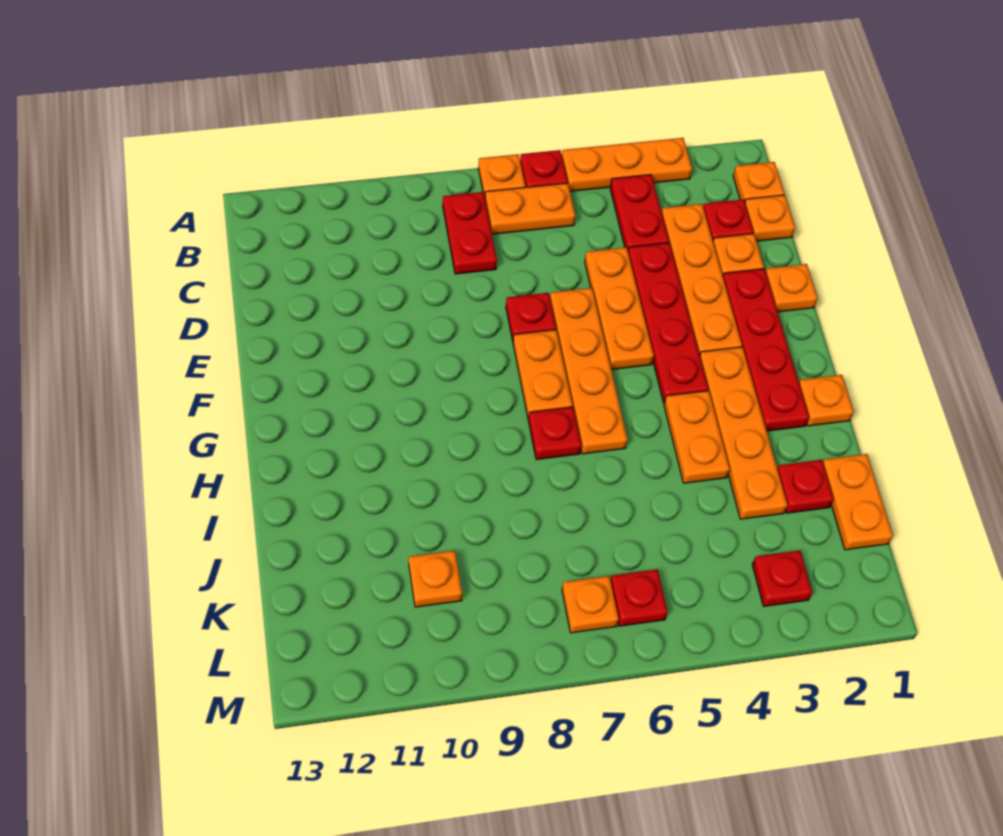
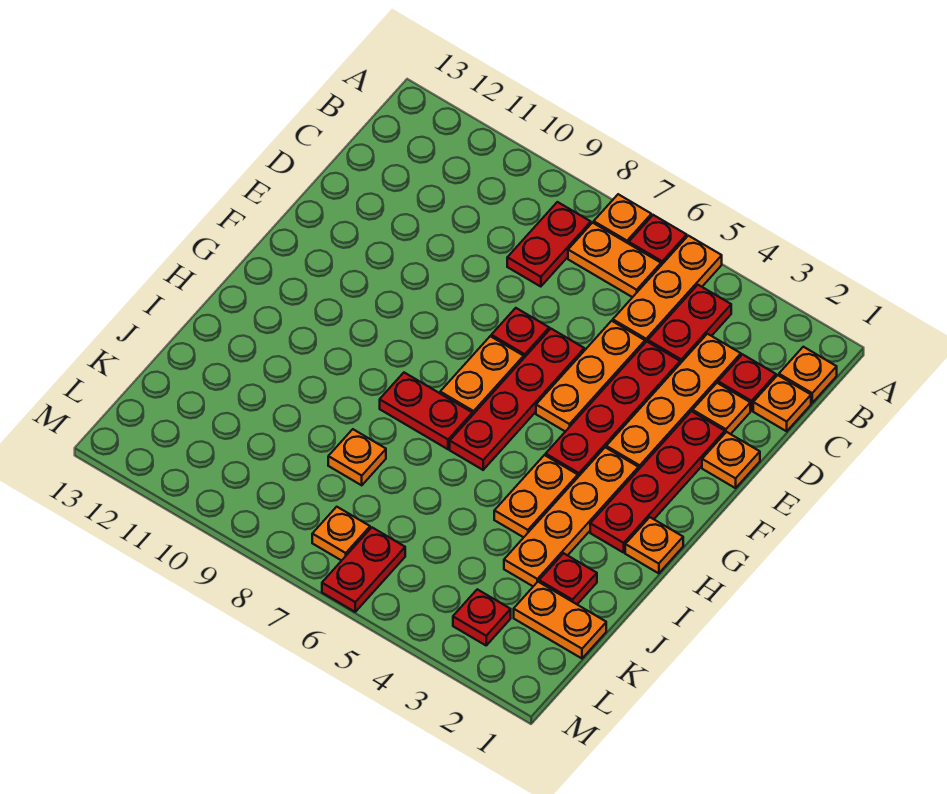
orange plate A3:A5 level 1 -> orange plate A5:C5 level 1
orange plate E6:H6 level 1 -> red plate E6:H6 level 1
red plate H7 level 1 -> red plate H7:H8 level 1
orange plate J1:K1 level 1 -> orange plate K1:K2 level 1
orange plate K10 level 1 -> orange plate J8 level 1
red plate L6 level 1 -> red plate L6:M6 level 1

